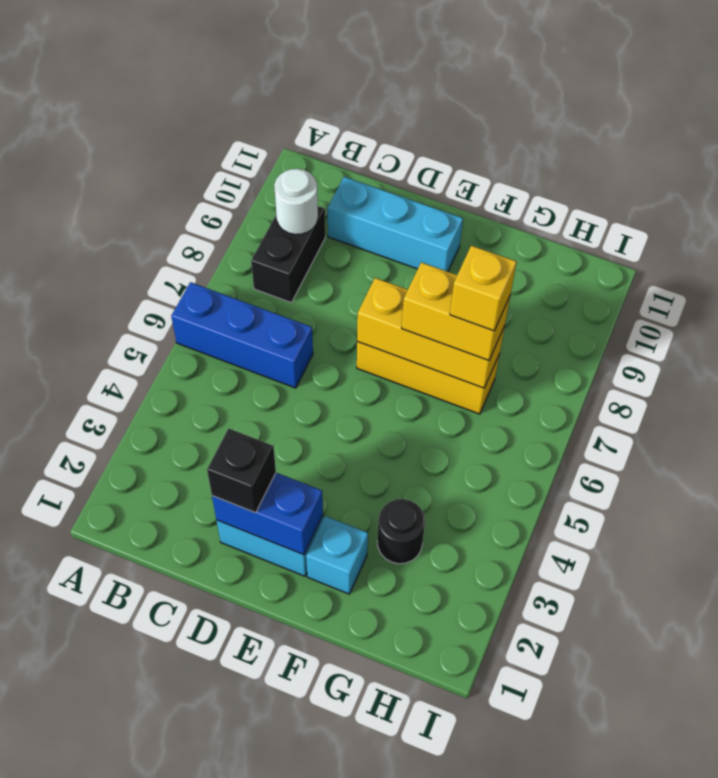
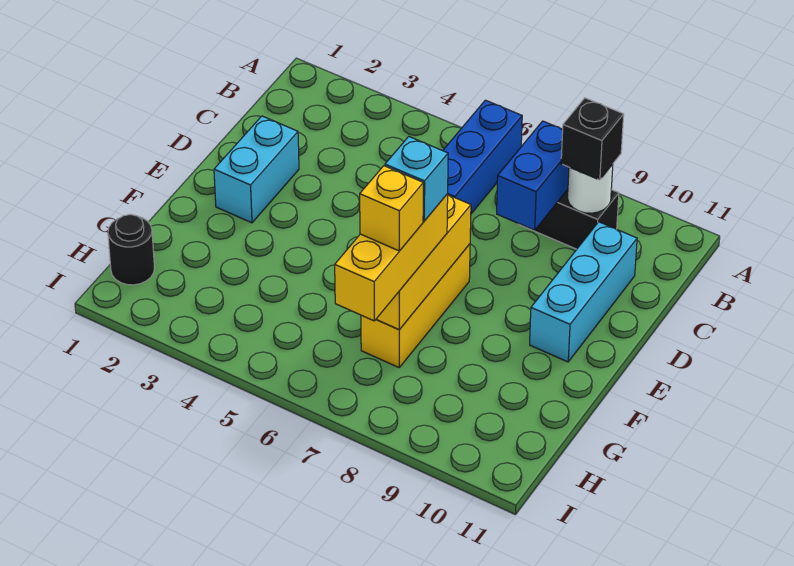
blue brick D2:E2 level 2 -> blue brick B8:C8 level 2
black brick D2 level 3 -> black brick B9 level 3
cyan brick F2 level 1 -> cyan brick F7 level 4
yellow brick F7:G7 level 3 -> yellow brick F7:H7 level 3
black round brick G3 level 1 -> black round brick H1 level 1

